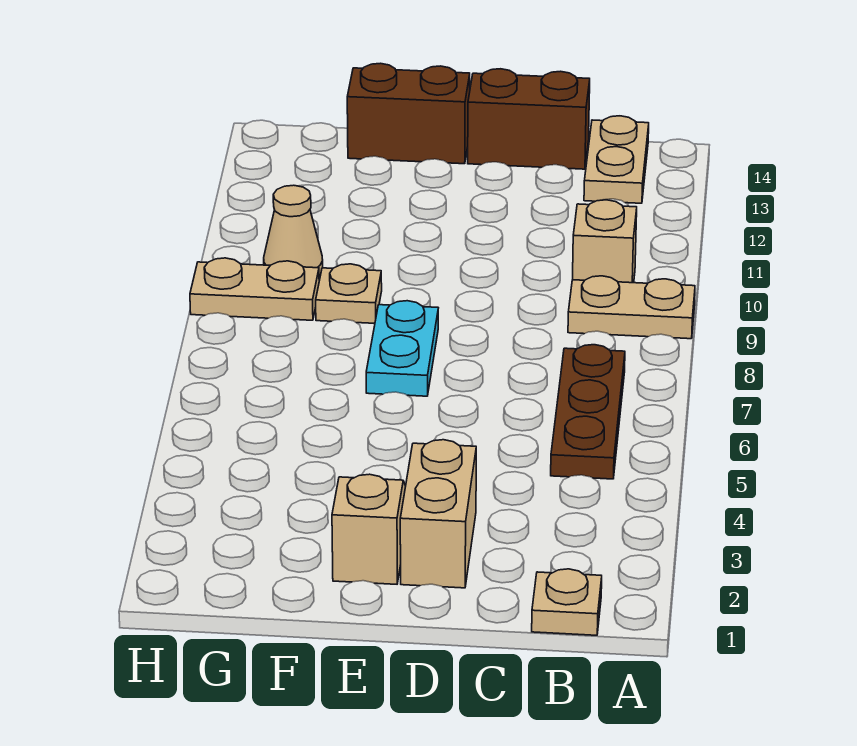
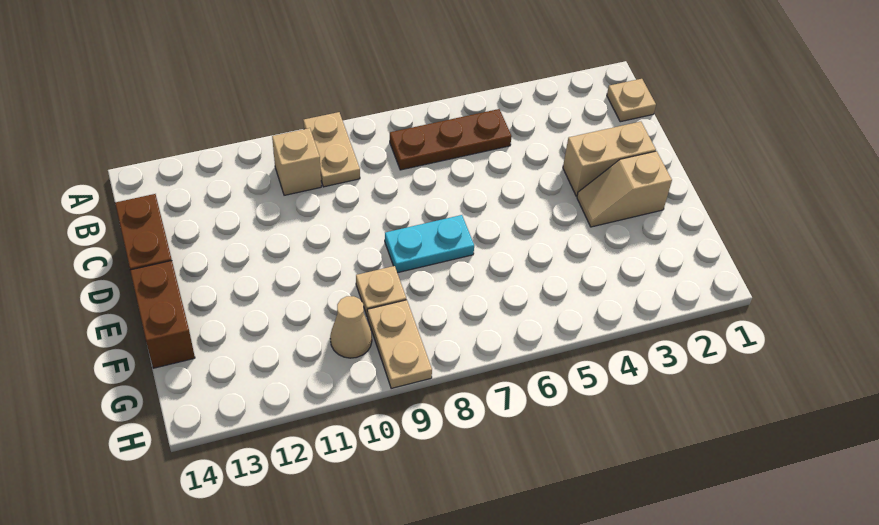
tan plate B13:B14 level 1 -> none

